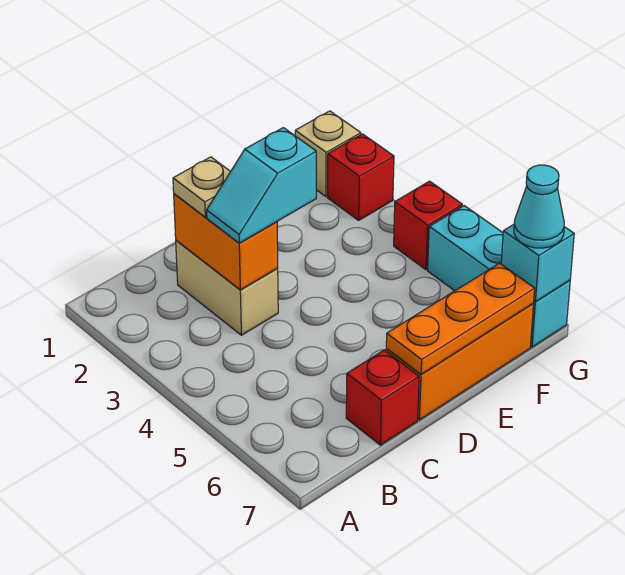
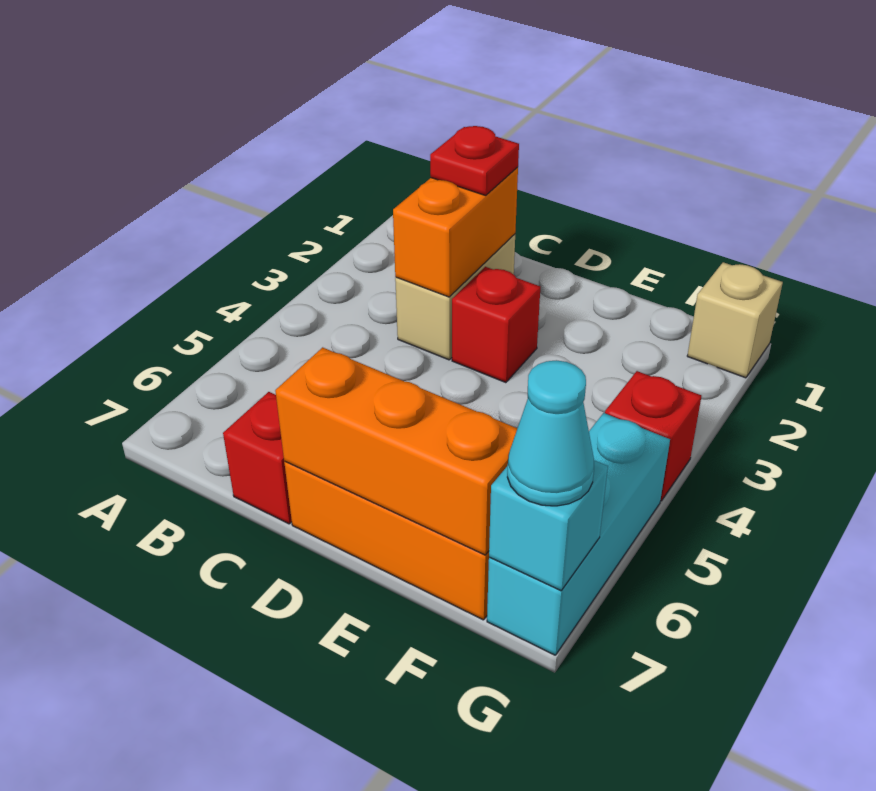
tan plate C2 level 3 -> red plate C2 level 3
cyan slope C3:D3 level 3 top D -> none
orange plate D7:F7 level 2 -> orange brick D7:F7 level 2
red brick G2 level 1 -> red brick D3 level 1

